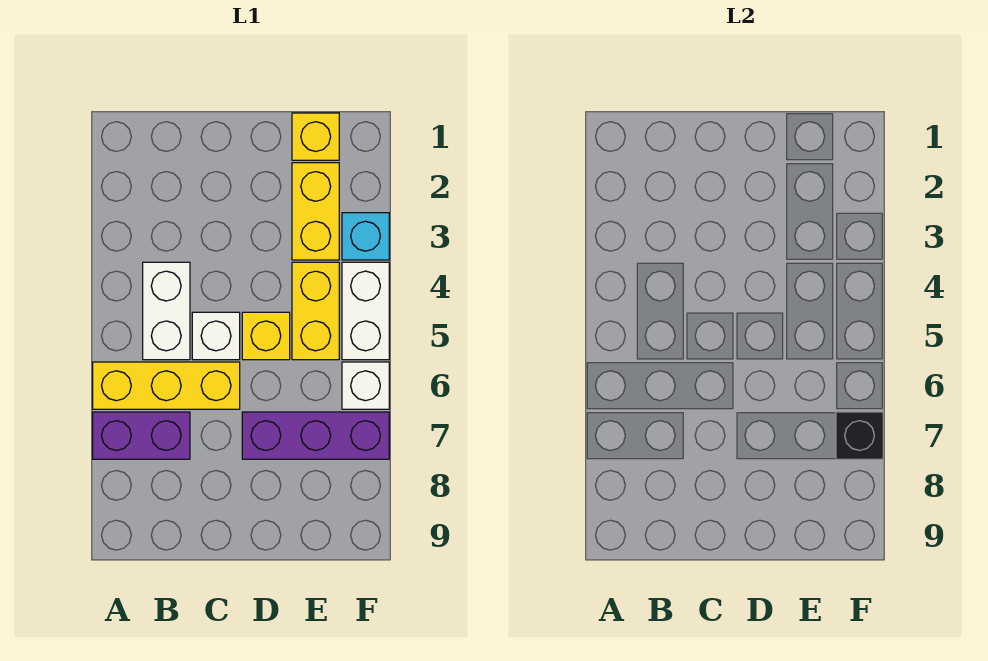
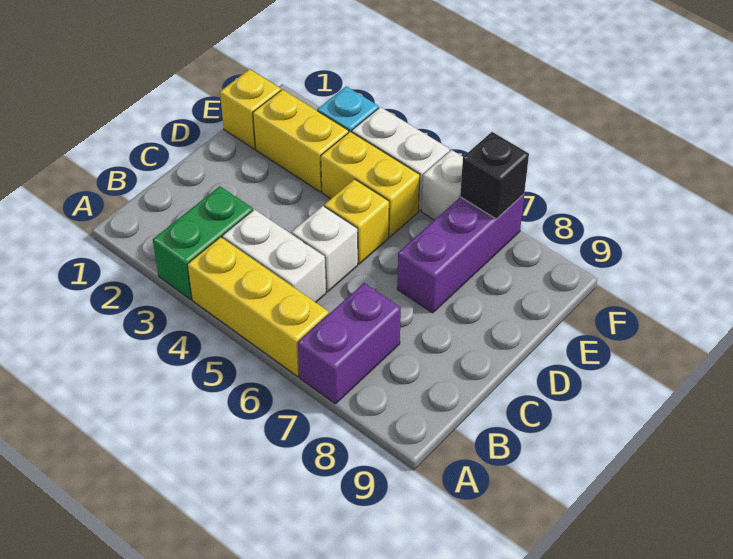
none -> green brick A3:B3 level 1
yellow brick A6:C6 level 1 -> yellow brick A4:A6 level 1

